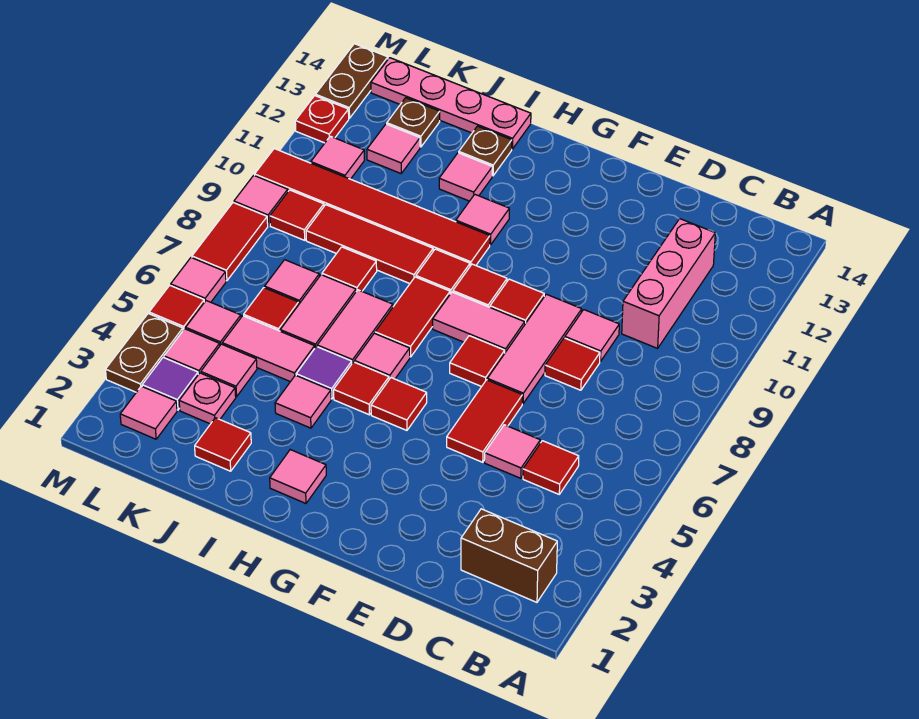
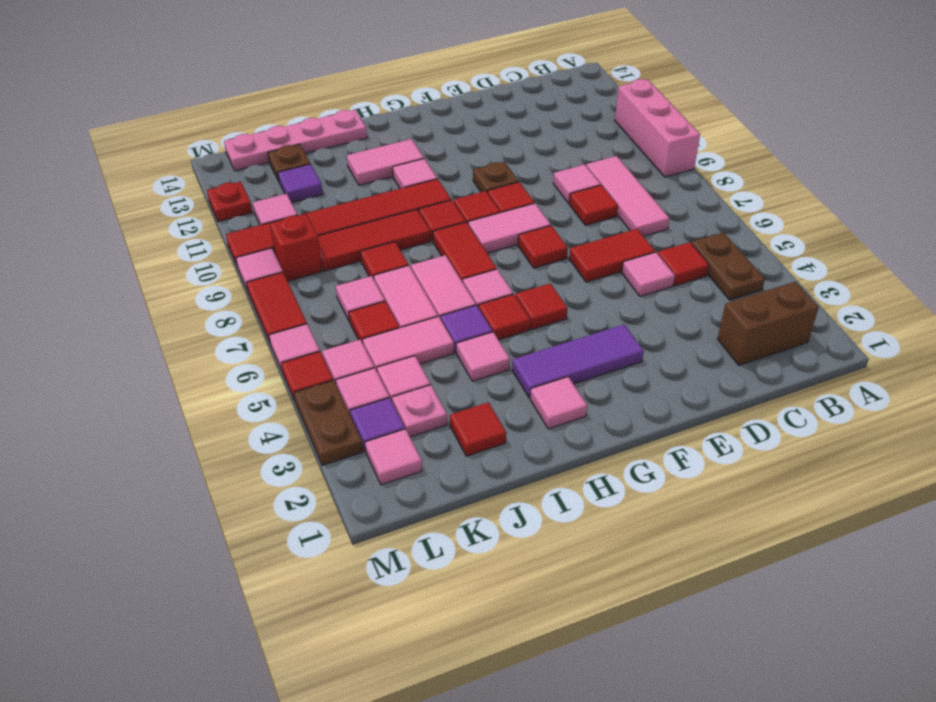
pink brick C10:C12 level 1 -> pink brick A9:A11 level 1
red tile E5:E6 level 1 -> red tile D6:E6 level 1
pink tile E7:E9 level 1 -> pink tile C7:C9 level 1
none -> purple tile F3:H3 level 1
pink tile I12 level 1 -> pink tile H12:I12 level 1
brown plate I13 level 1 -> brown plate F10 level 1
pink tile K12 level 1 -> purple tile K12 level 1
red tile L9 level 1 -> red brick L9 level 1
brown plate M13:M14 level 1 -> brown plate B4:B5 level 1

